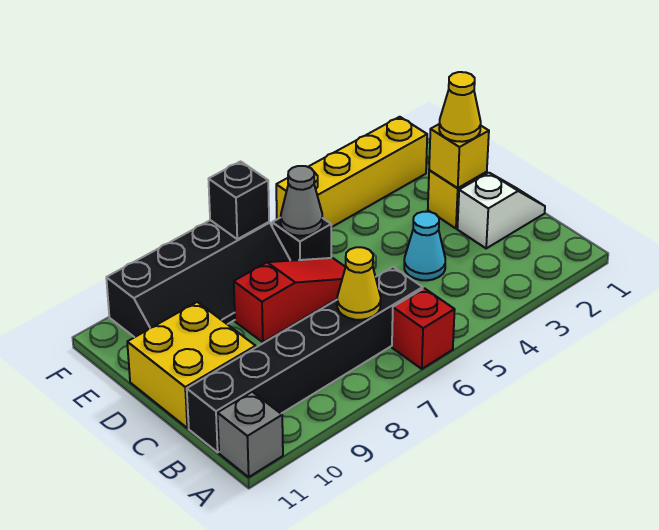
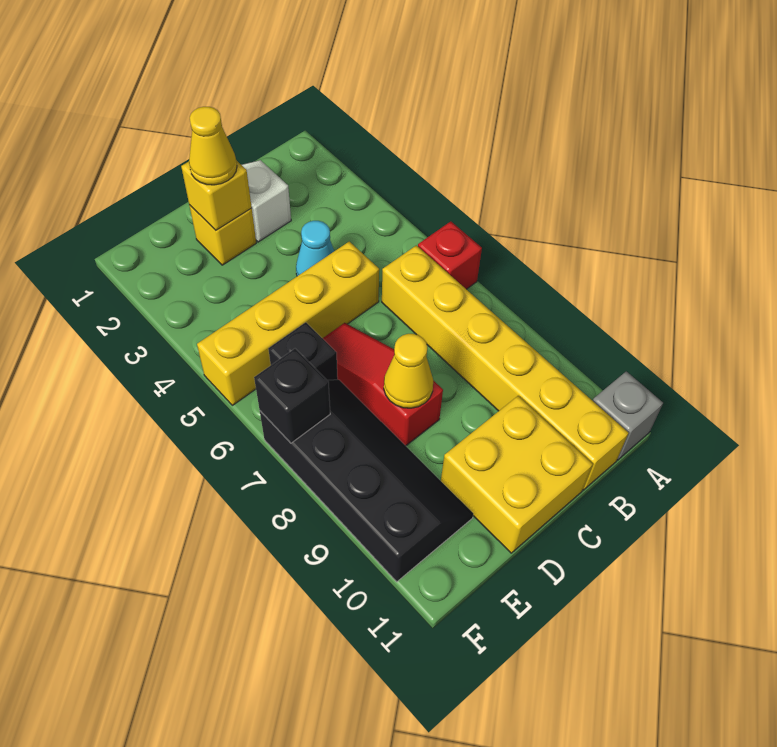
black brick B6:B11 level 1 -> yellow brick B6:B11 level 1
yellow cone B7 level 2 -> yellow cone D8 level 2
grey cone E6 level 2 -> none
yellow brick F2:F5 level 1 -> yellow brick C5:F5 level 1

